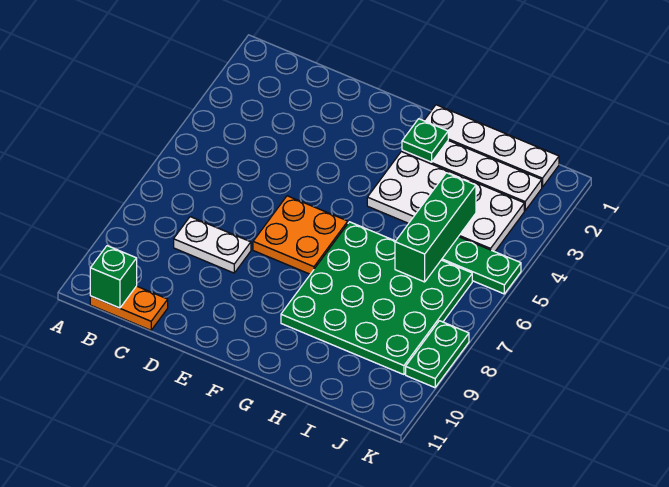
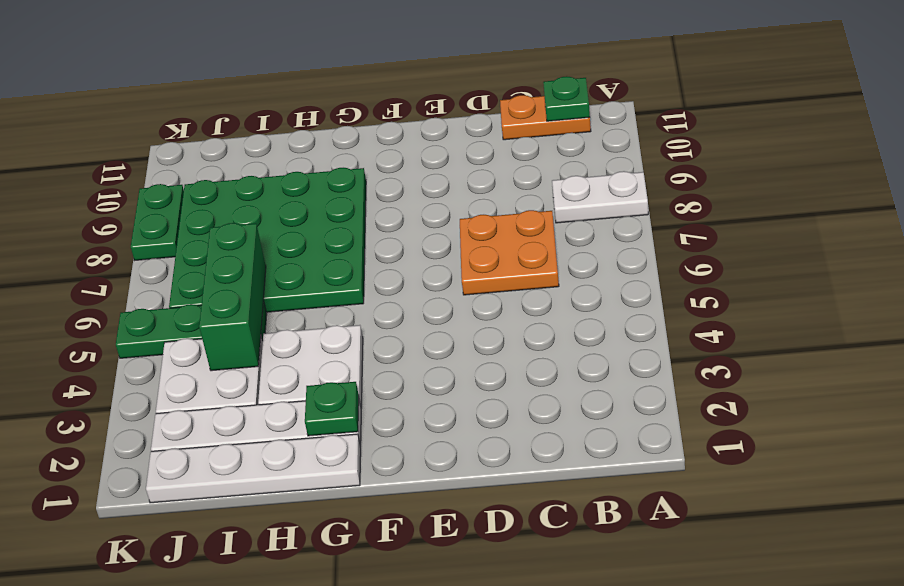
green brick B11 level 2 -> green plate B11 level 2
white plate C8:D8 level 1 -> white plate A8:B8 level 1
orange plate E6:F7 level 1 -> orange plate C6:D7 level 1

